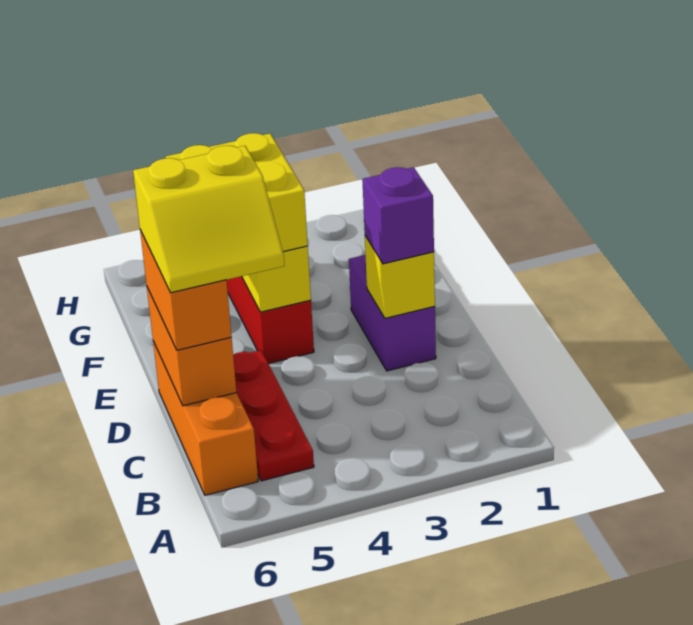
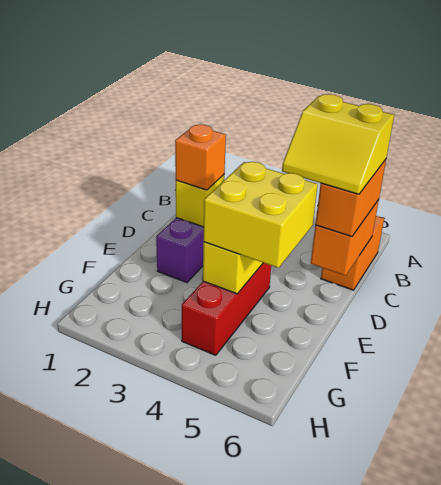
red plate B5:D5 level 1 -> none
orange brick B6:D6 level 1 -> orange brick B6:C6 level 1
yellow slope C5:D6 level 4 top D -> yellow slope C5:D6 level 4 top C
purple brick D2 level 3 -> orange brick D2 level 3

